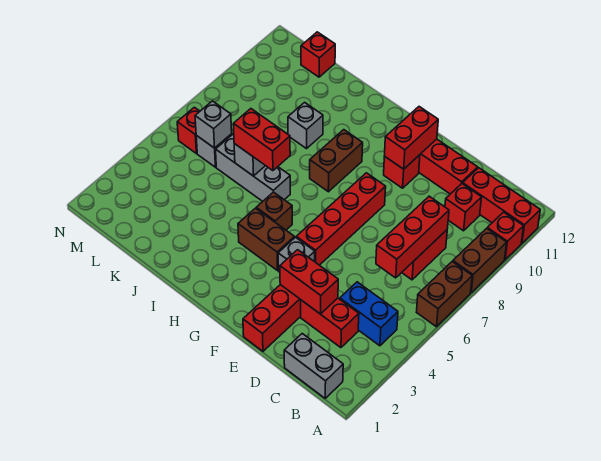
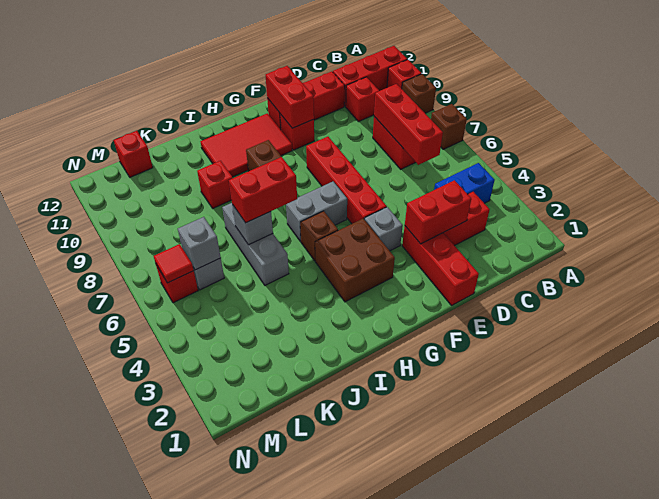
brown brick A6:A7 level 1 -> brown brick A7 level 1
brown brick A8:A9 level 1 -> brown brick A9 level 1
grey brick B1:C1 level 1 -> grey brick G6:H6 level 1
brown brick G4:H4 level 1 -> brown brick G3:H4 level 1
none -> red tile G10:I11 level 1
grey brick I6:K6 level 1 -> grey brick J5:J7 level 1
grey brick J9 level 1 -> red brick J9 level 1
none -> red tile M6 level 2

